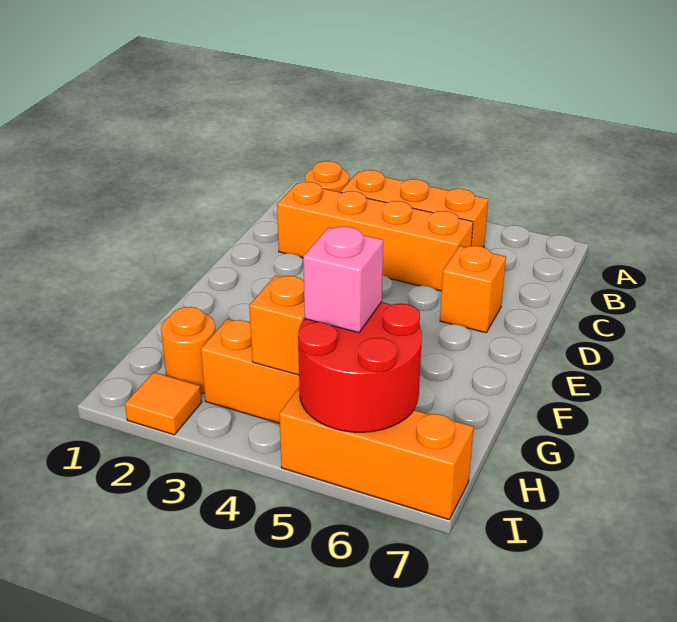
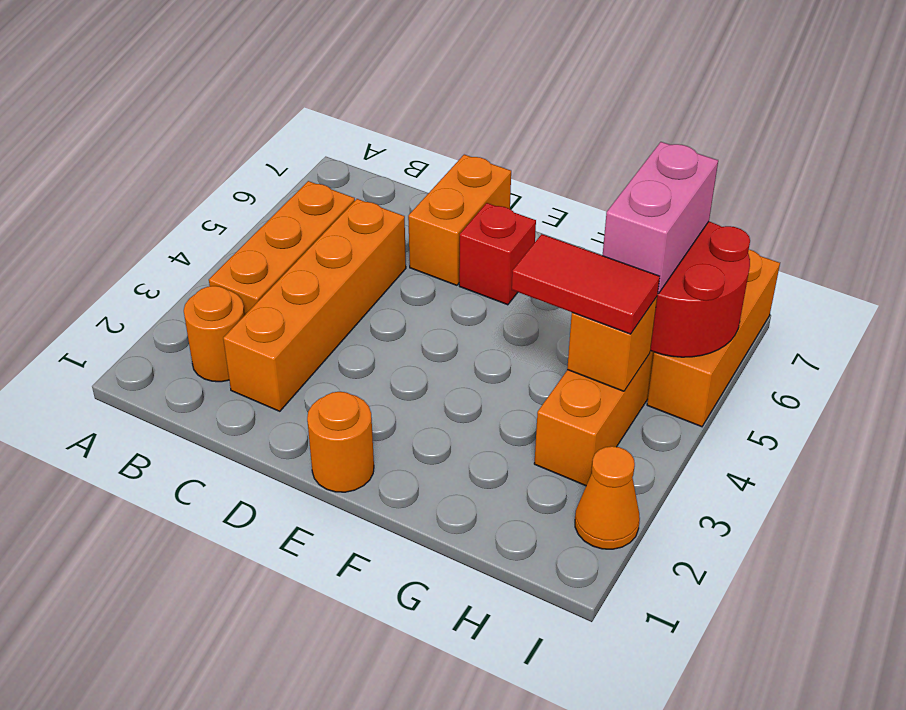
orange brick D6 level 1 -> orange brick D6:D7 level 1
none -> red brick E6 level 1
none -> red tile G4:H4 level 3
orange round brick H2 level 1 -> orange round brick E1 level 1
pink brick H5 level 3 -> pink brick H5:H6 level 3
orange tile I2 level 1 -> orange cone I2 level 1

